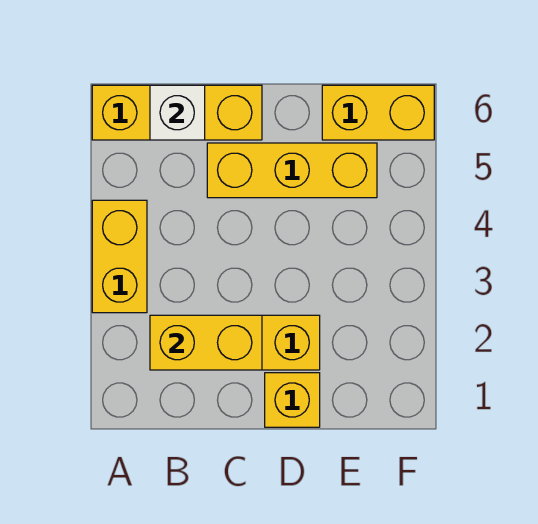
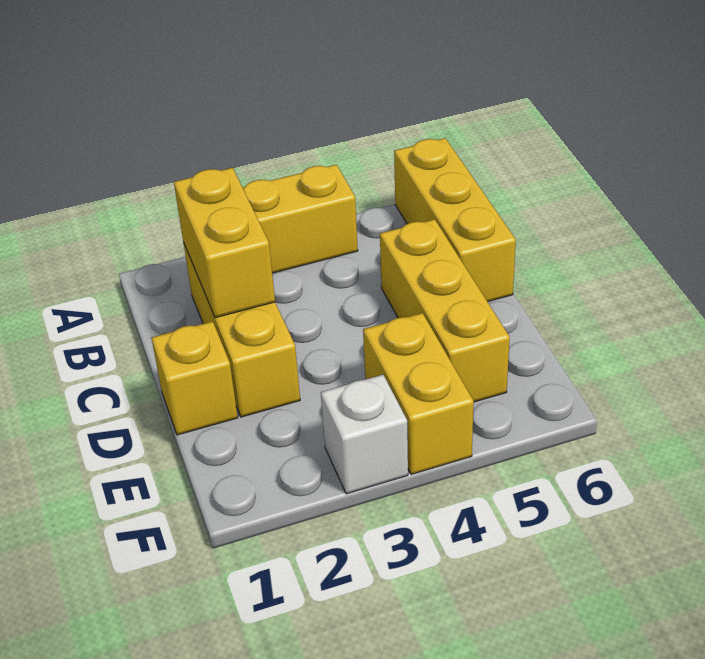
white brick B6 level 2 -> white brick F3 level 1
yellow brick E6:F6 level 1 -> yellow brick E4:F4 level 1

